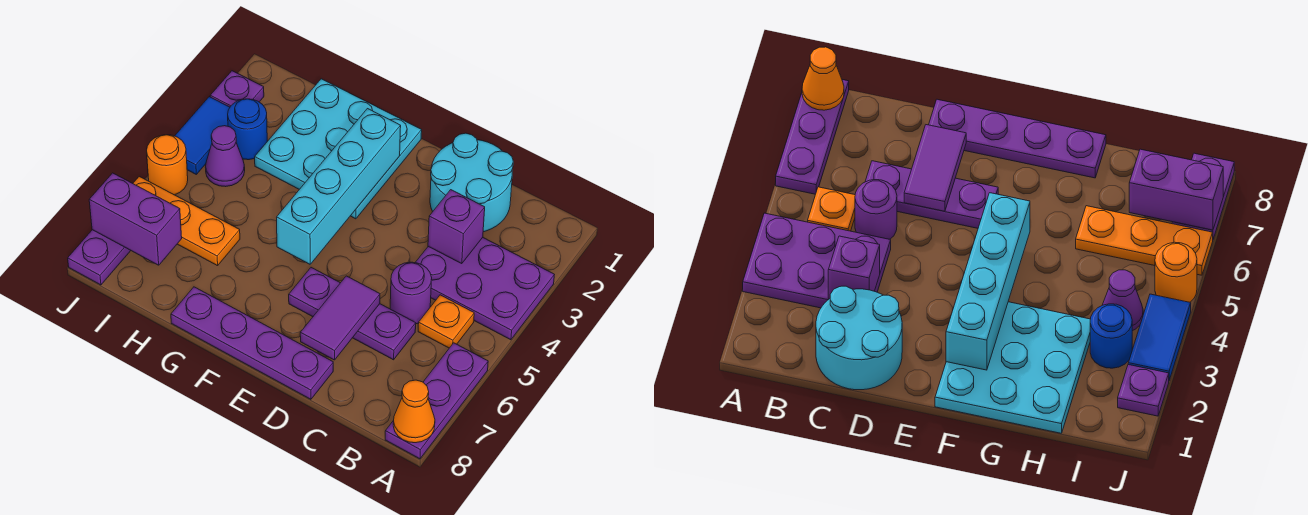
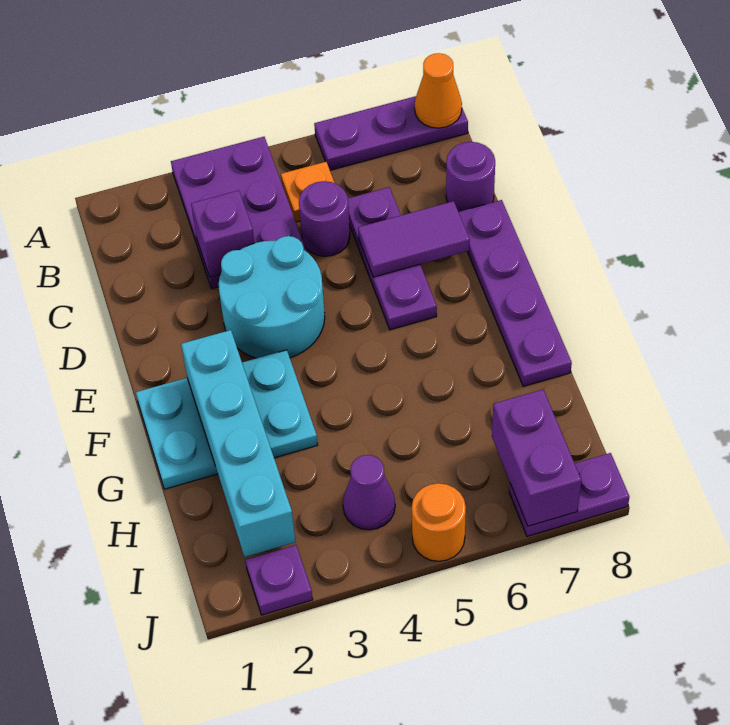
cyan round brick C1:D2 level 1 -> cyan round brick D3:E4 level 1
none -> purple round brick C8 level 1
cyan plate F1:H3 level 1 -> cyan plate F1:G3 level 1
cyan brick F2:F5 level 2 -> cyan brick F2:I2 level 2
orange plate H6:J6 level 1 -> none
blue round brick I3 level 1 -> none
blue tile J3:J4 level 1 -> none

